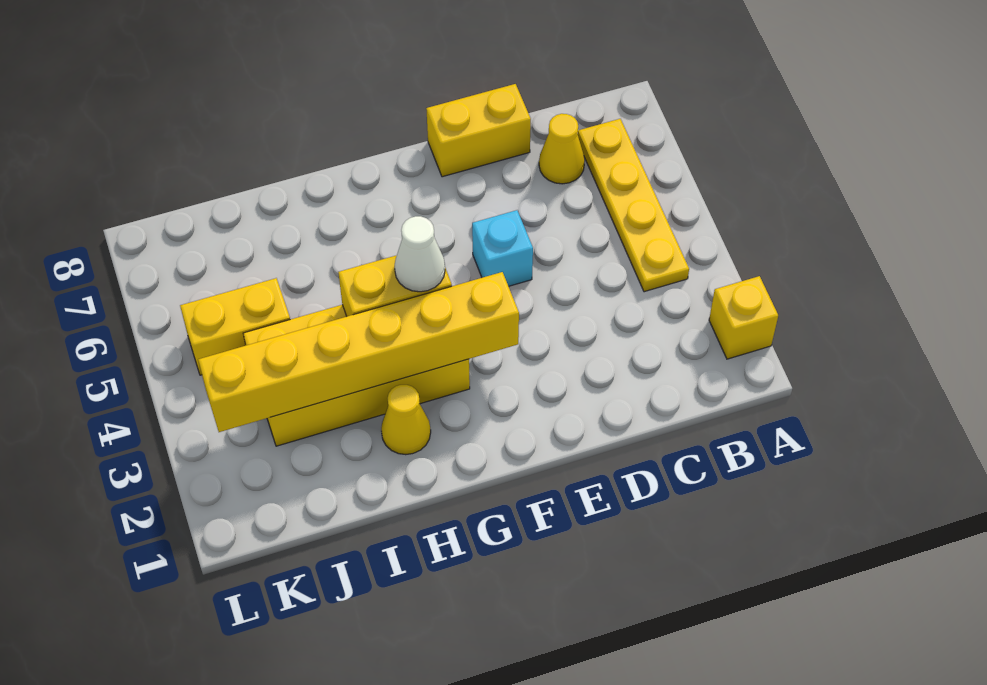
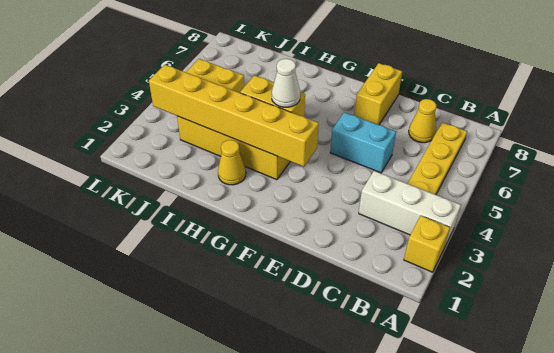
none -> white brick A3:C3 level 1
yellow brick D8:E8 level 1 -> yellow brick E7:E8 level 1
cyan brick E5 level 1 -> cyan brick D5:E5 level 1

